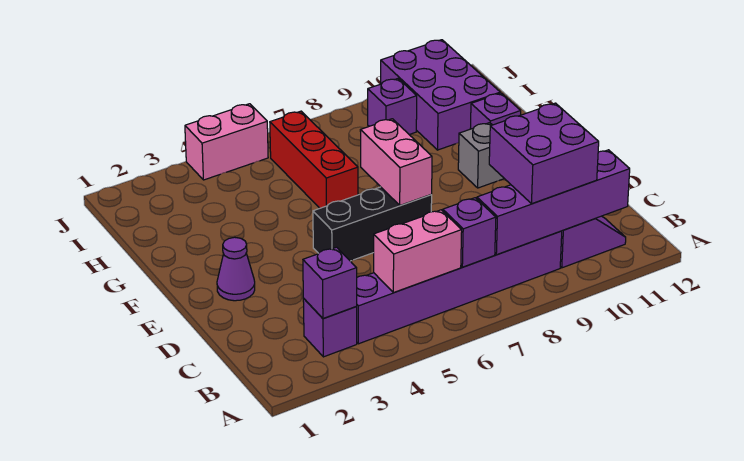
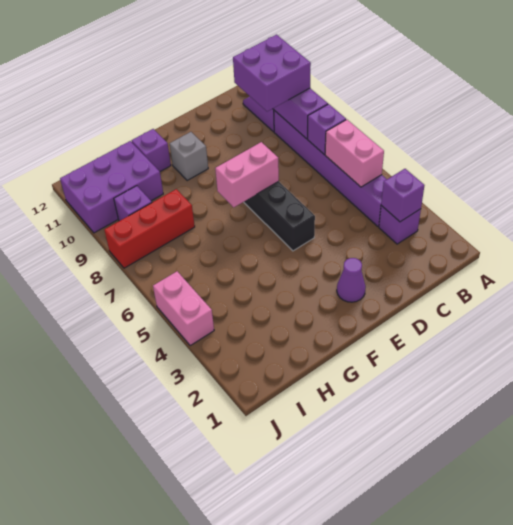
red brick G6:I6 level 1 -> red brick H8:J8 level 1

